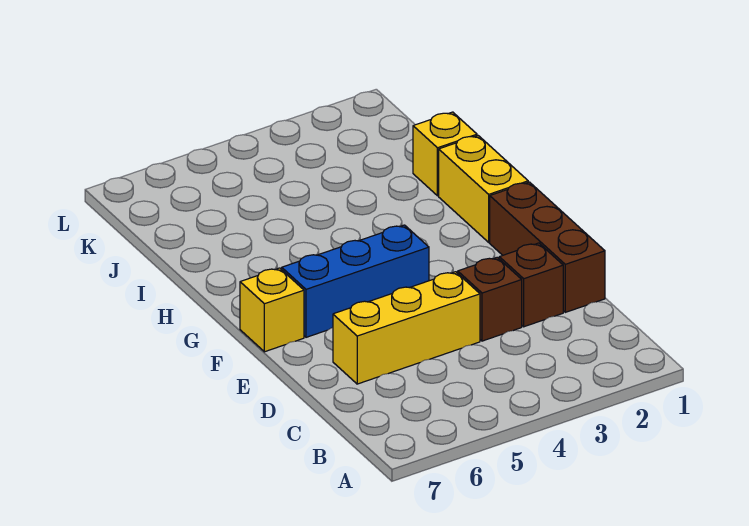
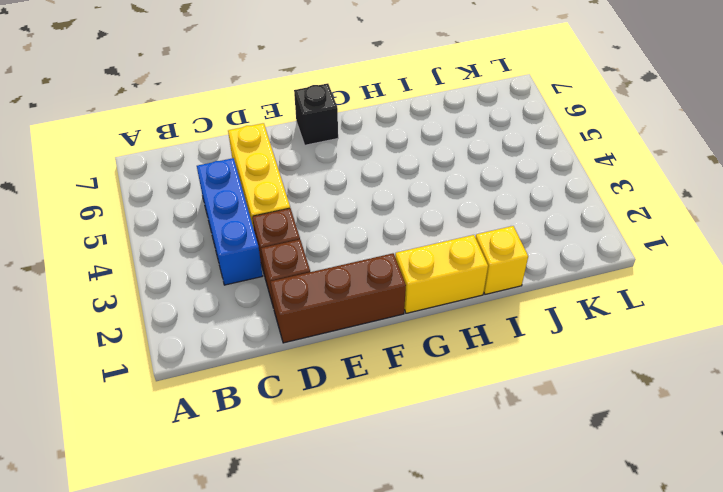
blue brick F4:F6 level 1 -> blue brick C3:C5 level 1
yellow brick F7 level 1 -> black brick F7 level 1

